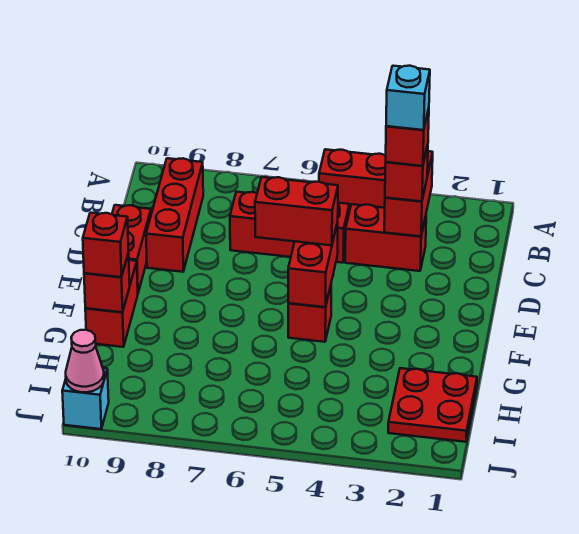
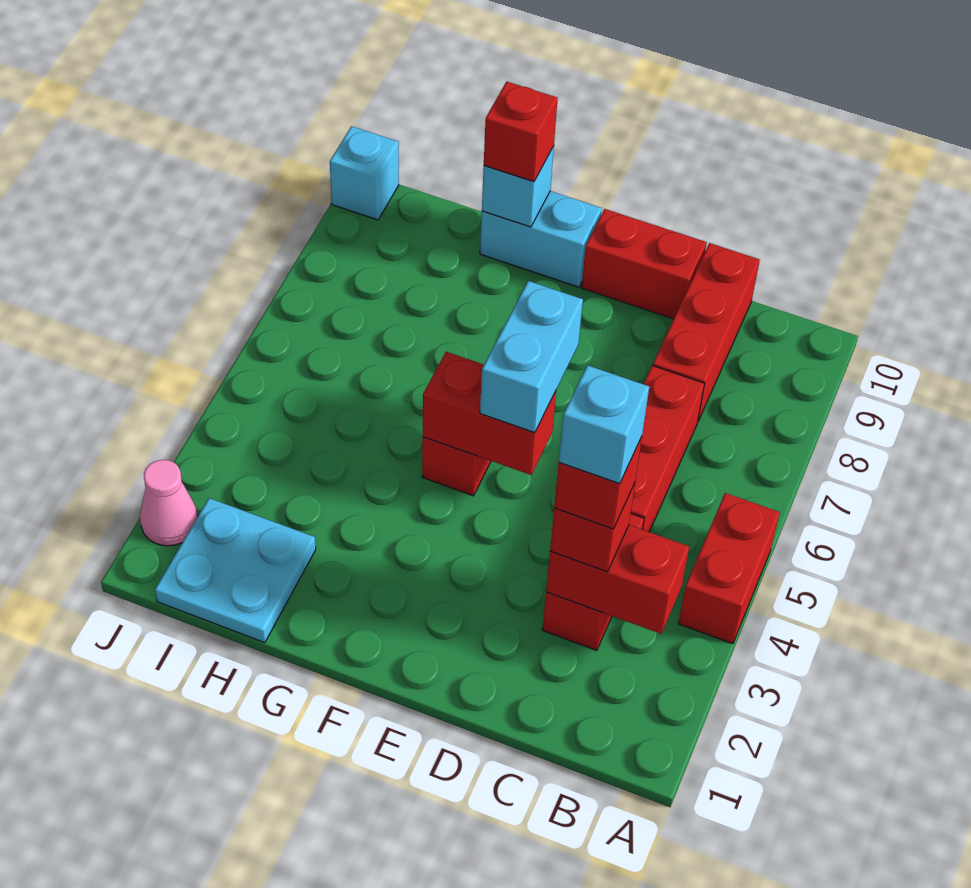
red brick B9:D9 level 1 -> red brick C8:C10 level 1
red brick E5:E6 level 3 -> cyan brick E5:E6 level 3
red brick F10:G10 level 1 -> cyan brick F10:G10 level 1
red brick G10 level 2 -> cyan brick G10 level 2
red plate H1:I2 level 1 -> cyan plate H1:I2 level 1
pink cone J10 level 2 -> pink cone J2 level 1

